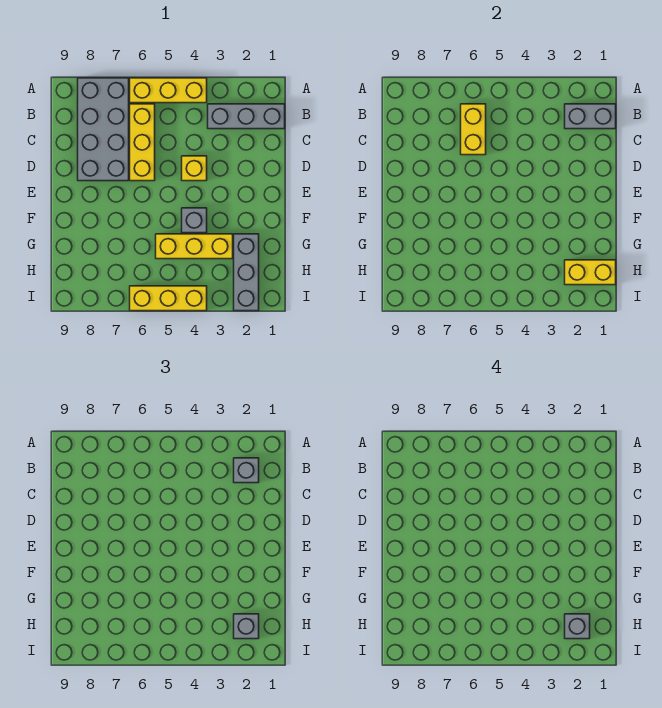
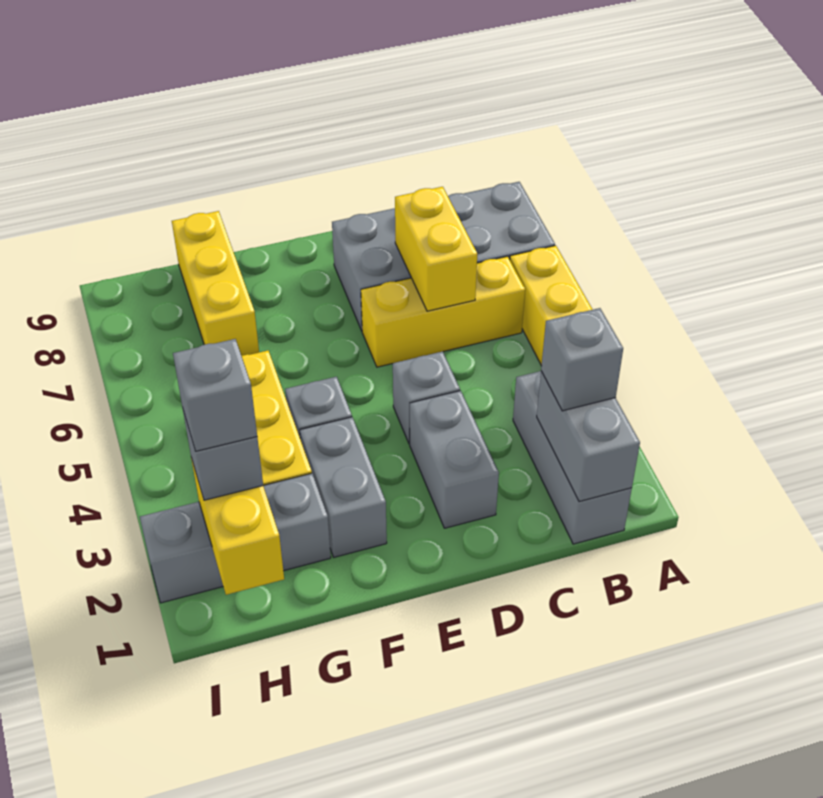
yellow brick B6:C6 level 2 -> yellow brick C6:C7 level 2
none -> grey brick D2:D3 level 1
yellow brick D4 level 1 -> grey brick D4 level 1
none -> grey brick F2:F3 level 1
yellow brick I4:I6 level 1 -> yellow brick G7:G9 level 1

